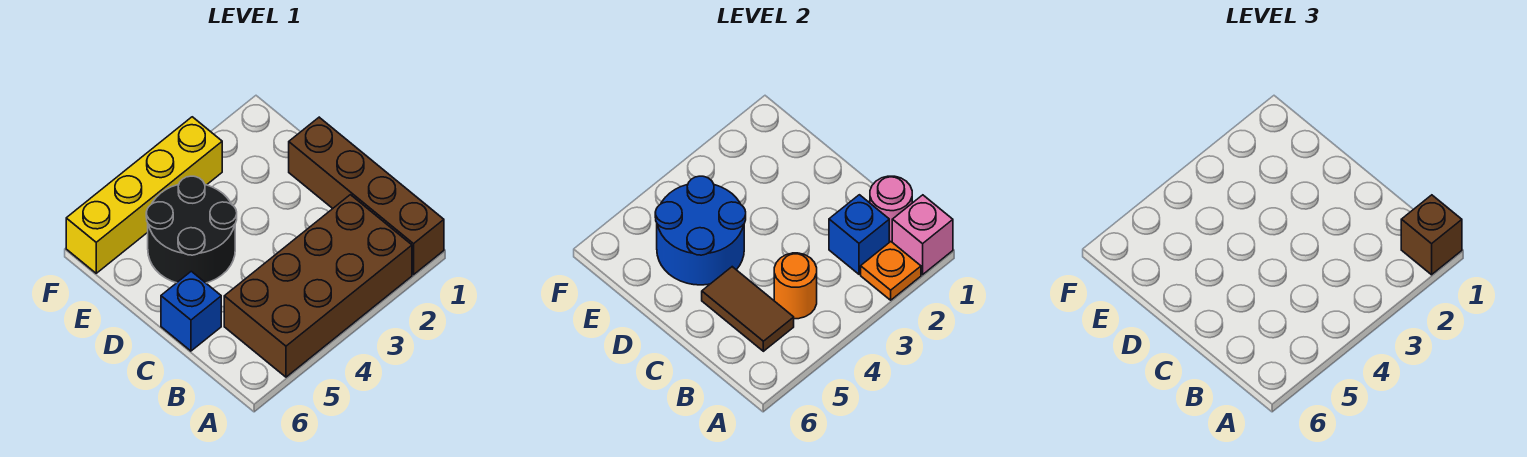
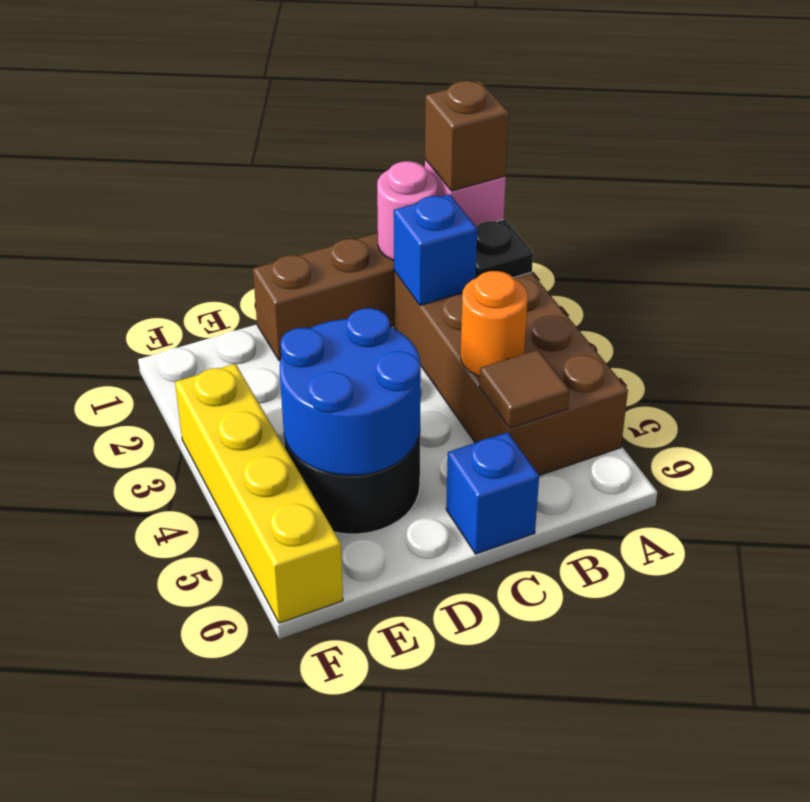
orange plate A2 level 2 -> black plate A2 level 2
brown tile B5:C5 level 2 -> brown tile B5 level 2

